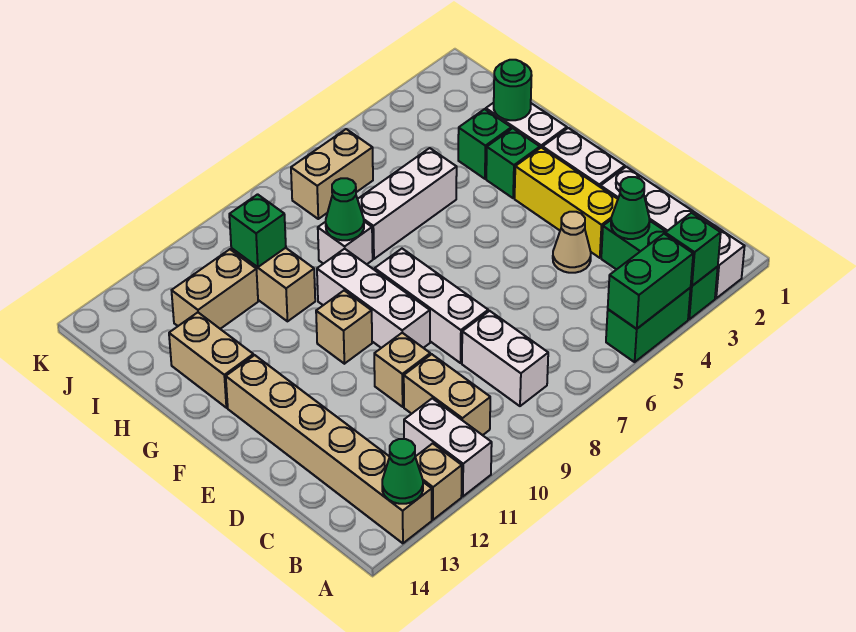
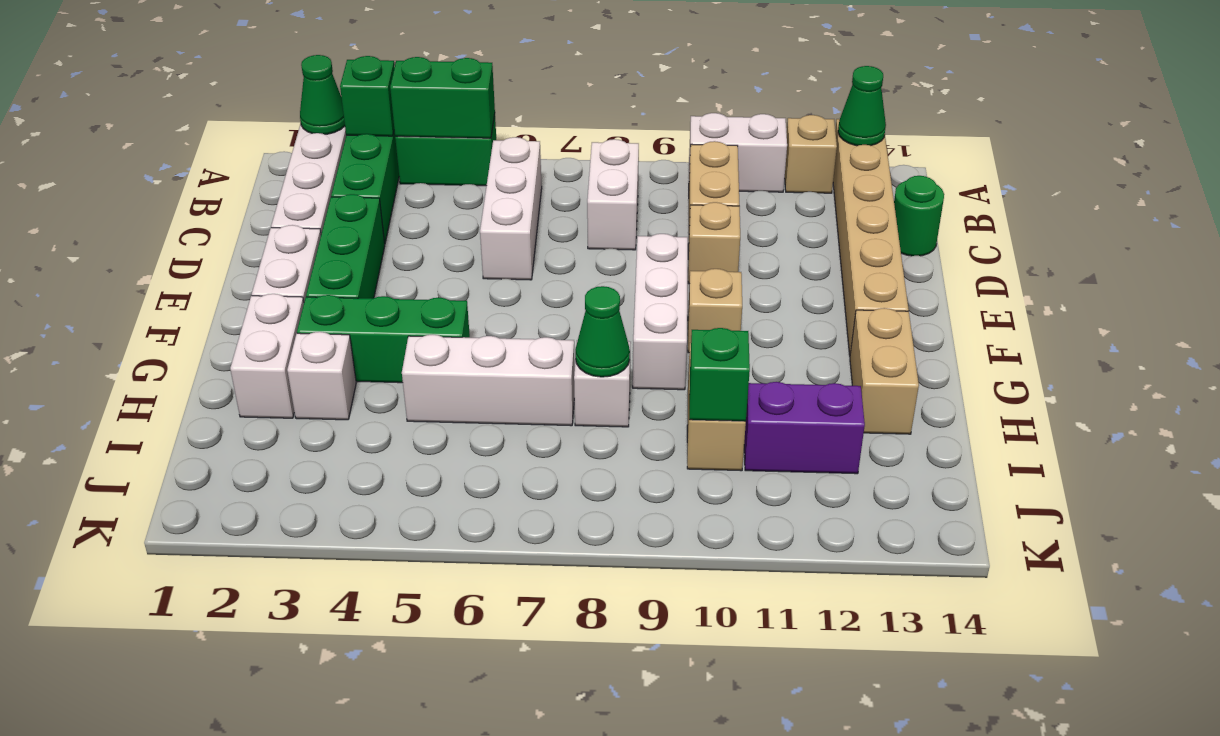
white brick A11:B11 level 1 -> white brick A10:A11 level 1
green cone C3 level 2 -> green cone A2 level 2
yellow brick D3:F3 level 1 -> green brick D3:F3 level 1
tan cone D4 level 1 -> none
white brick D8:F8 level 1 -> white brick B6:D6 level 1
green brick G3 level 1 -> green brick G3:G5 level 1
green round brick H2 level 2 -> green round brick C14 level 1
green brick H3 level 1 -> white brick H3 level 1
tan brick I11:I12 level 1 -> purple brick I11:I12 level 1
tan brick J6:J7 level 1 -> none

